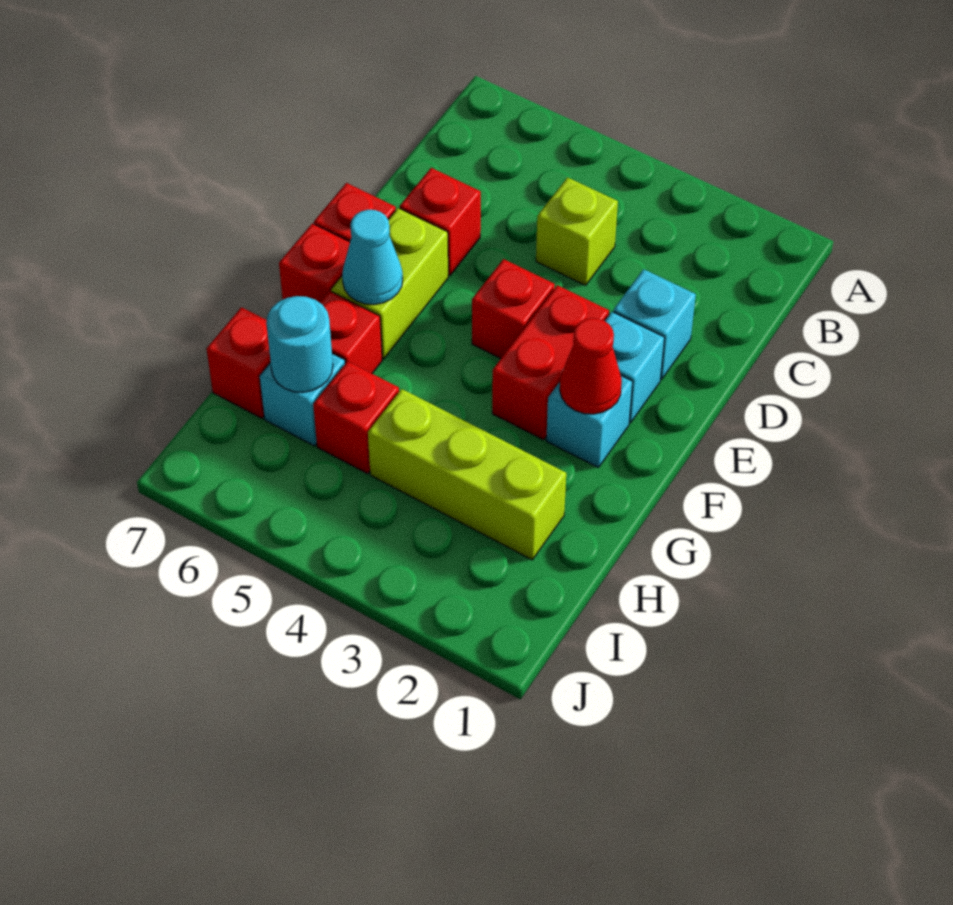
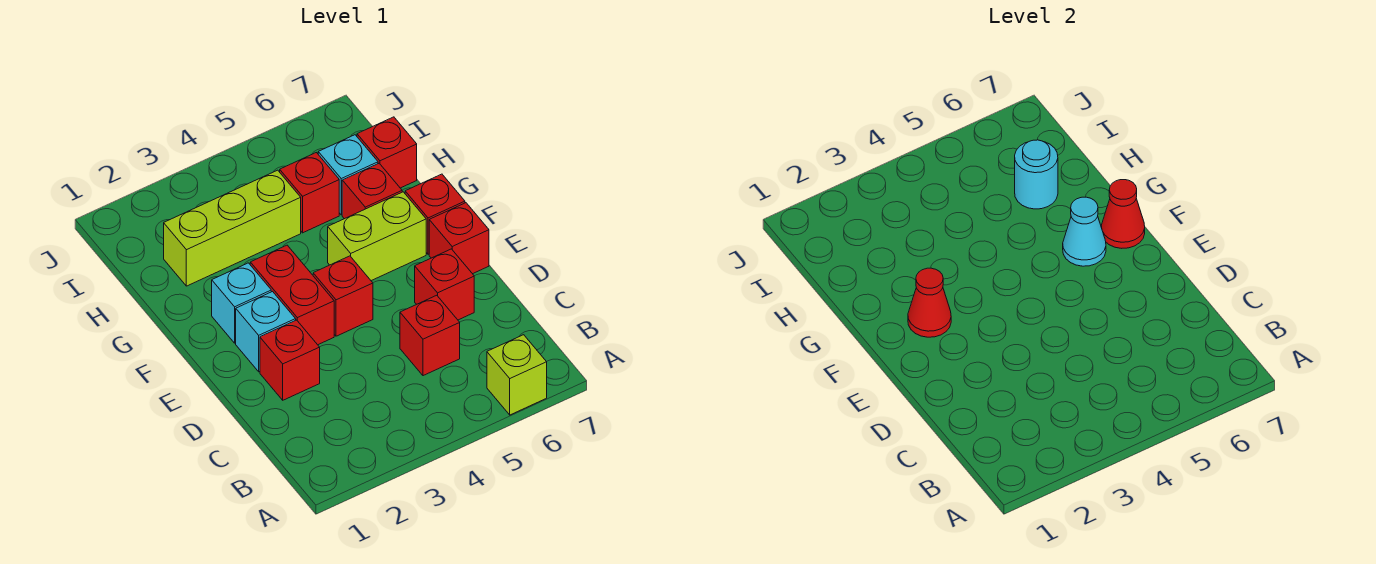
lime brick C4 level 1 -> lime brick A6 level 1
none -> red brick C5 level 1
cyan brick D2 level 1 -> red brick D2 level 1
lime brick E6:F6 level 1 -> lime brick F5:F6 level 1
none -> red cone F7 level 2

